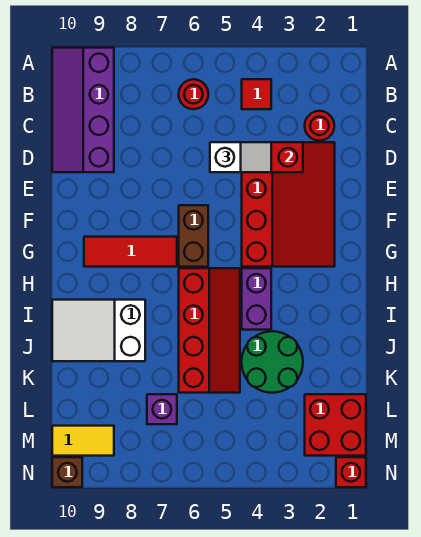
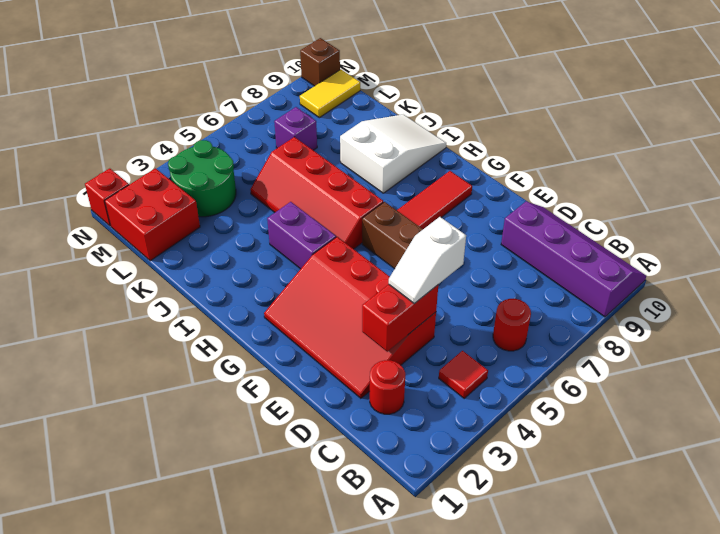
green round brick J3:K4 level 1 -> green round brick L3:M4 level 1

